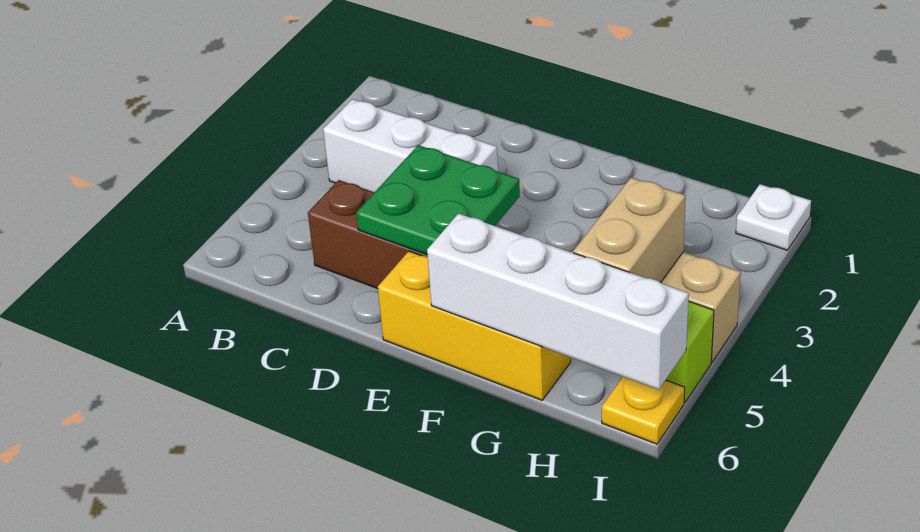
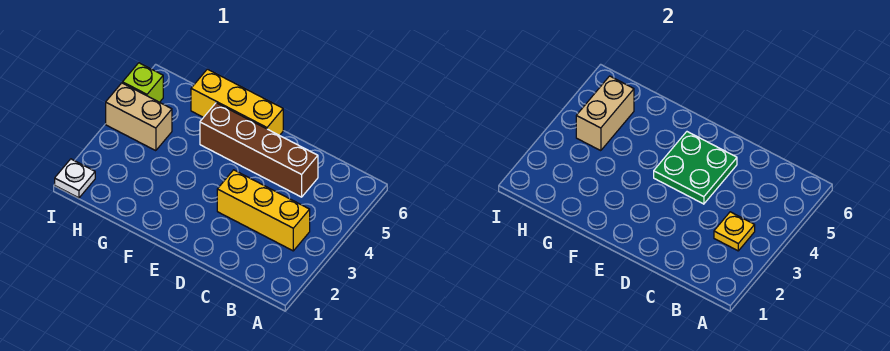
white brick B3:D3 level 1 -> yellow brick B3:D3 level 1
white brick F6:I6 level 2 -> none
yellow plate I6 level 1 -> yellow plate B3 level 2

